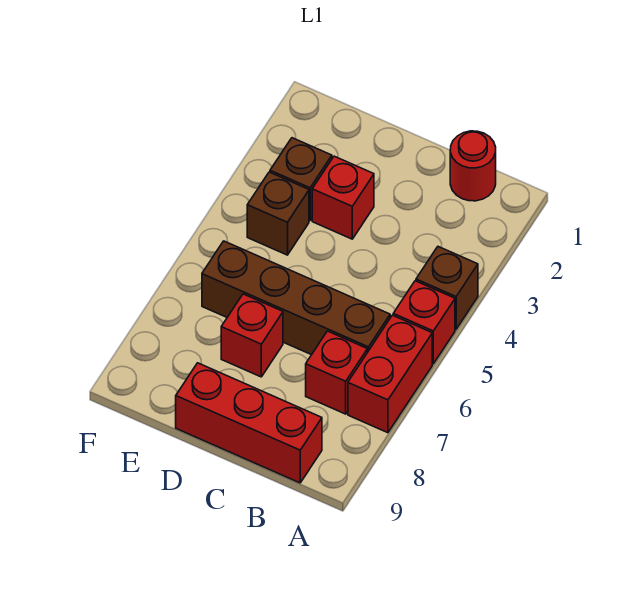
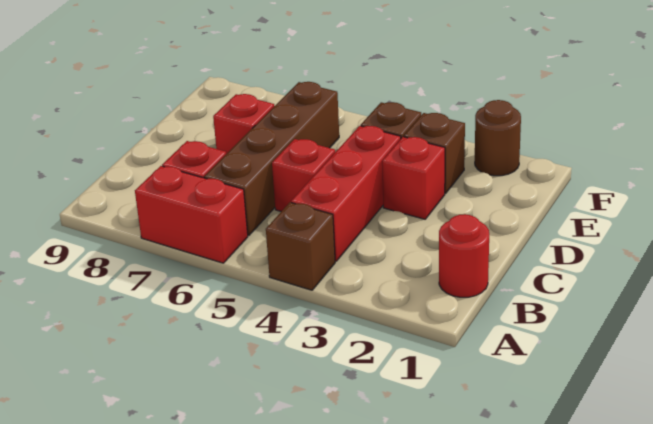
red brick A5 level 1 -> red brick C5 level 1
red brick B9:D9 level 1 -> red brick B4:D4 level 1
none -> brown round brick F2 level 1

